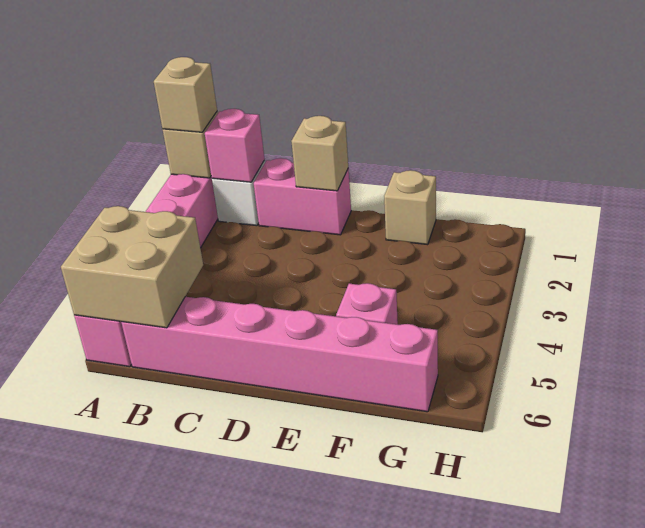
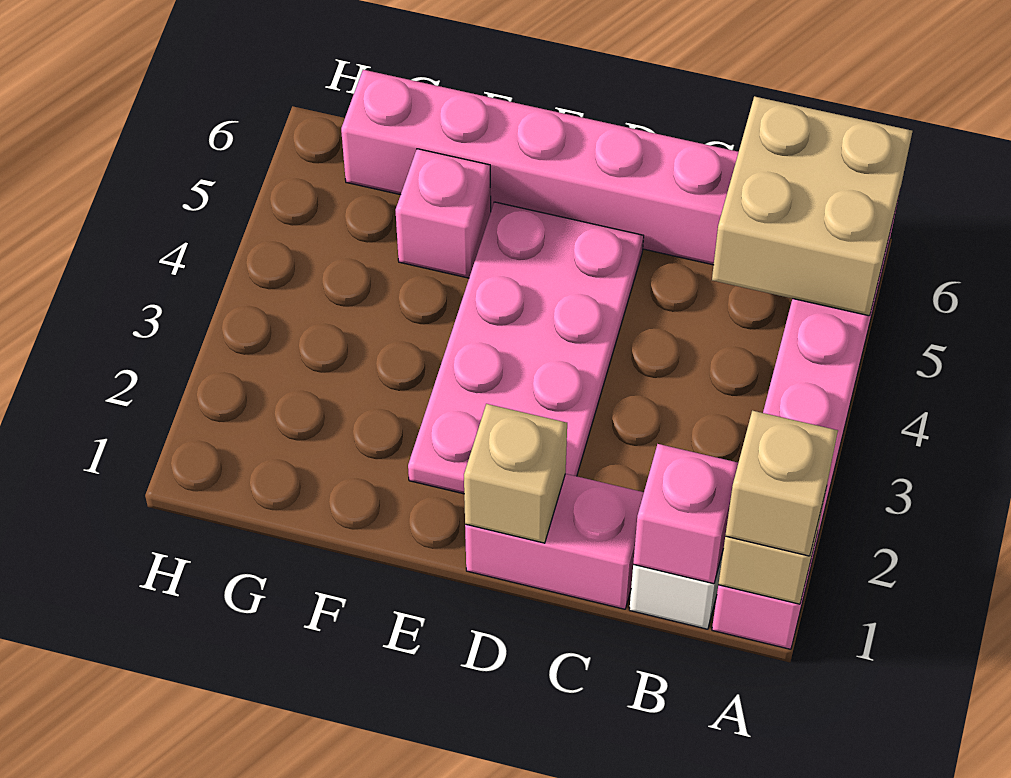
none -> pink plate D2:E5 level 1
tan brick F1 level 1 -> none

